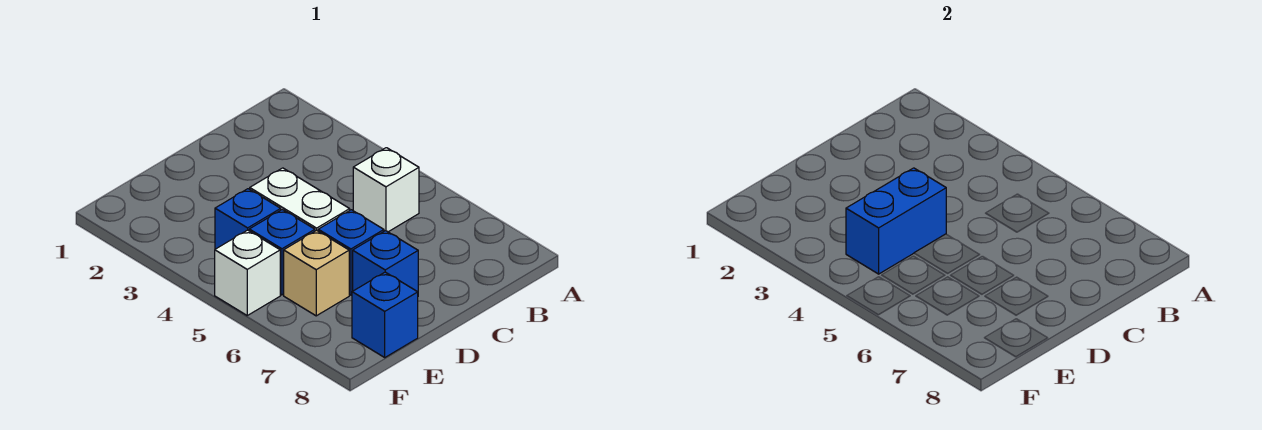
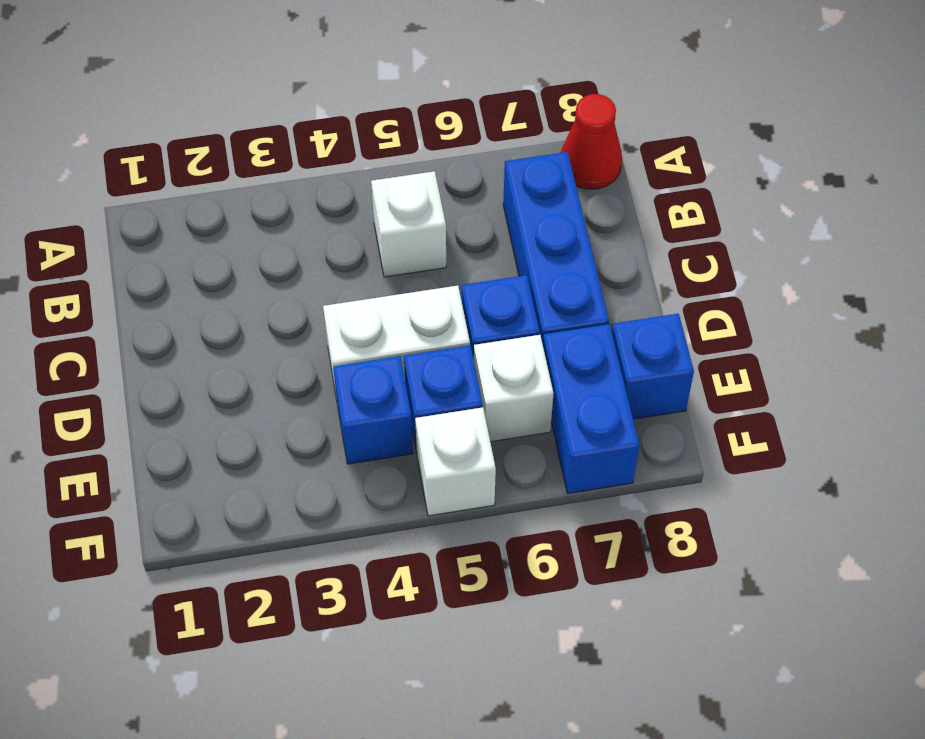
none -> red cone A8 level 1
blue brick D4:E4 level 2 -> blue brick E7:F7 level 1
blue brick D7 level 1 -> blue brick B7:D7 level 1
tan brick E6 level 1 -> white brick E6 level 1

